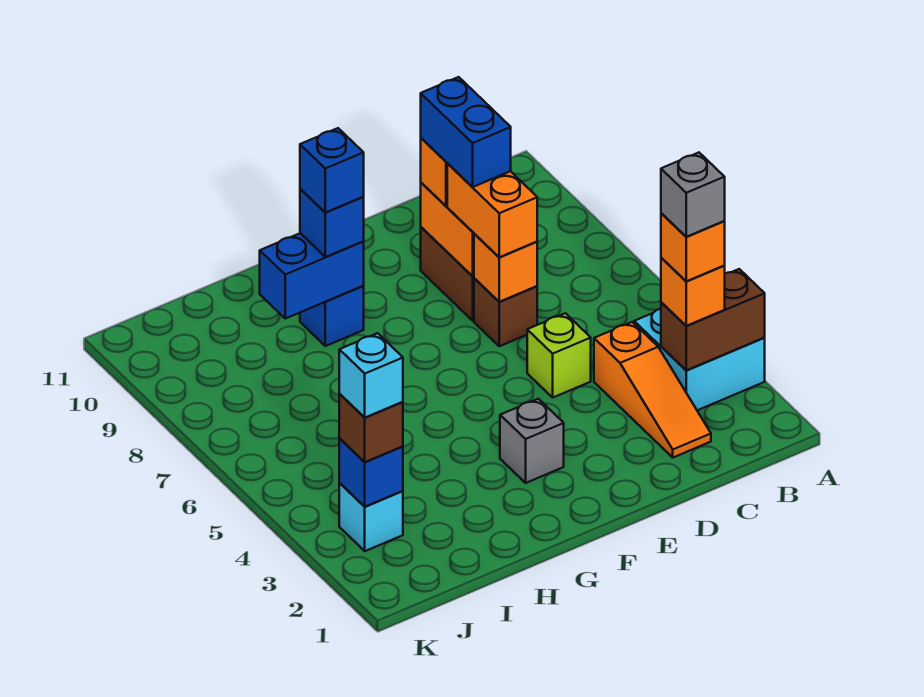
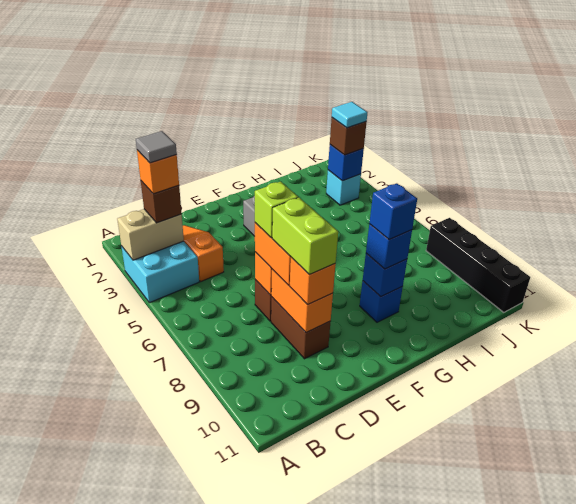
brown brick A3:B3 level 2 -> tan brick A3:B3 level 2
orange brick B3 level 3 -> brown brick B3 level 3
grey brick B3 level 5 -> grey tile B3 level 5
lime brick D5 level 1 -> lime brick D7 level 4
blue brick D8:D9 level 4 -> lime brick D8:D9 level 4
blue brick G9:H9 level 2 -> blue brick G9 level 2
cyan brick J3 level 4 -> cyan tile J3 level 4
none -> black brick K8:K11 level 1

